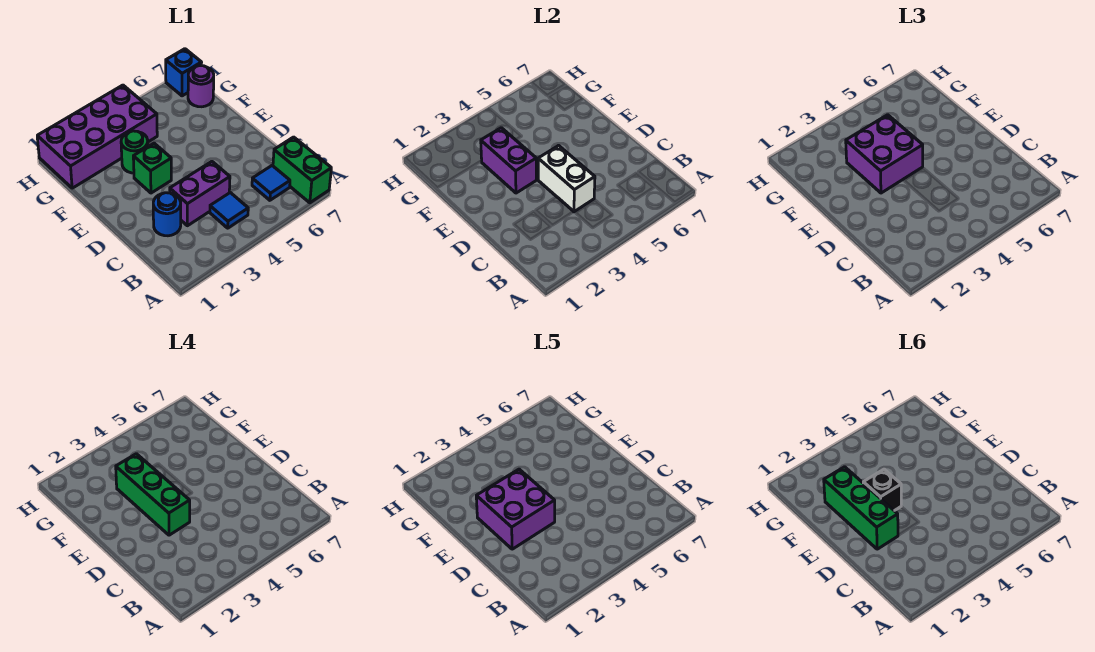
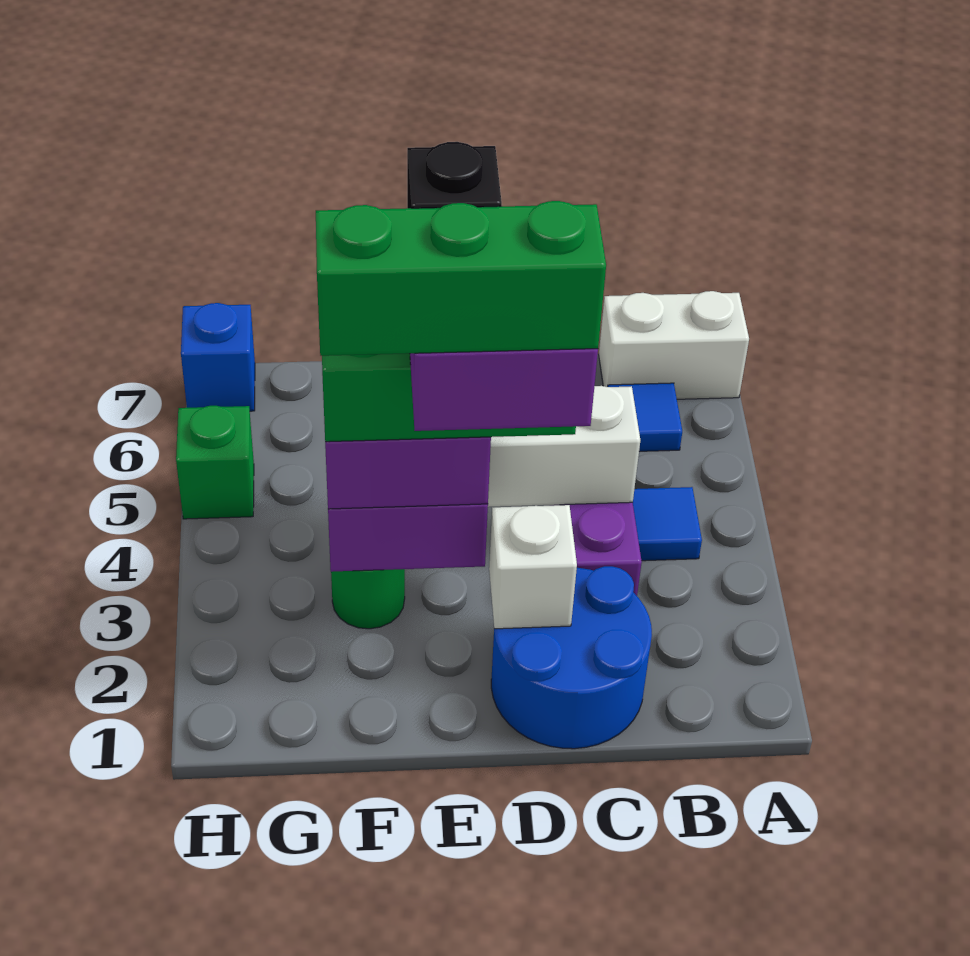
green brick A7:B7 level 1 -> white brick A7:B7 level 1
blue round brick C2 level 1 -> blue round brick C1:D2 level 1
none -> white brick D2 level 2
green brick E3 level 1 -> green brick H5 level 1
purple brick G1:H4 level 1 -> none
purple round brick G7 level 1 -> none

